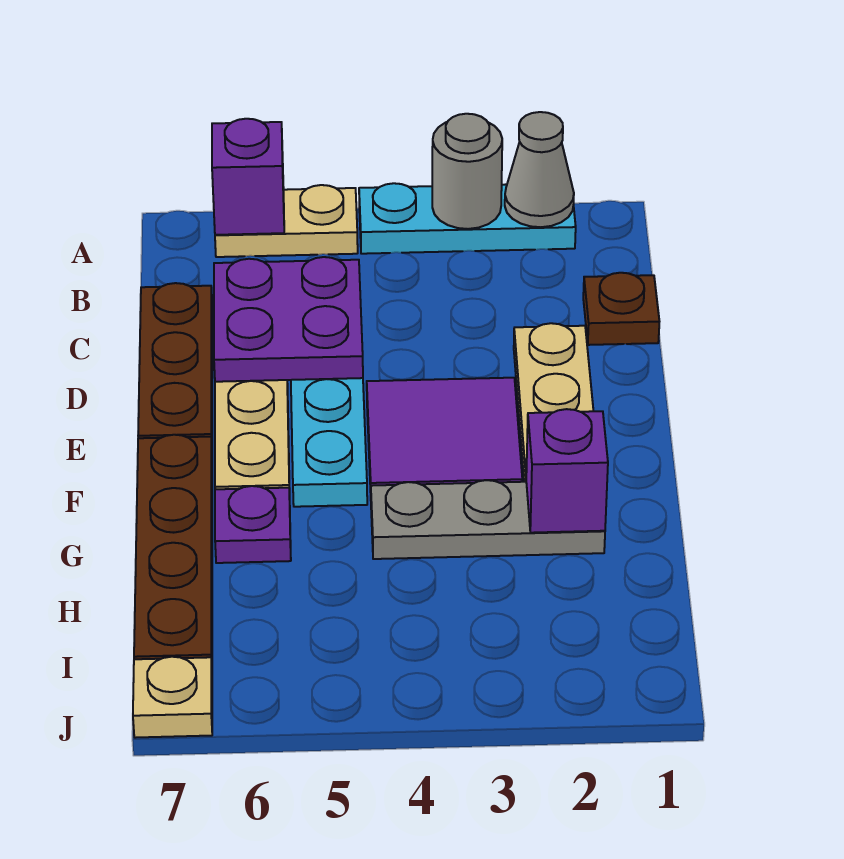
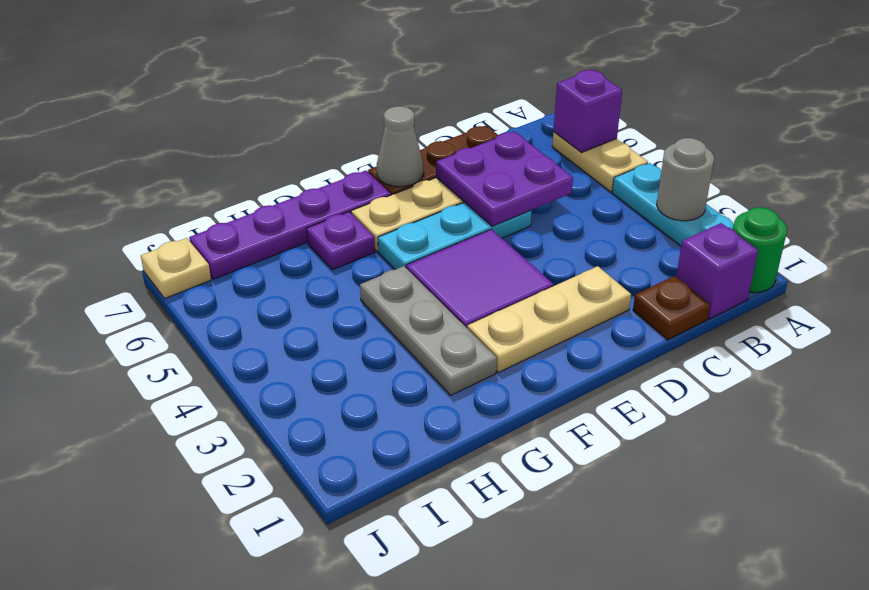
none -> green round brick A1 level 1
grey cone A2 level 2 -> grey cone E7 level 2
brown plate F7:I7 level 1 -> purple plate F7:I7 level 1
purple brick G2 level 2 -> purple brick B1 level 1

